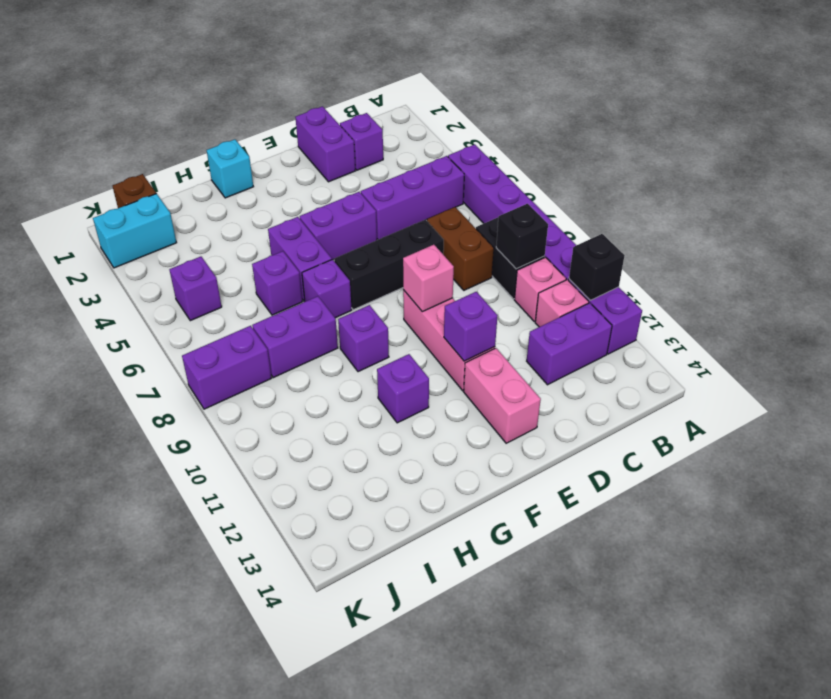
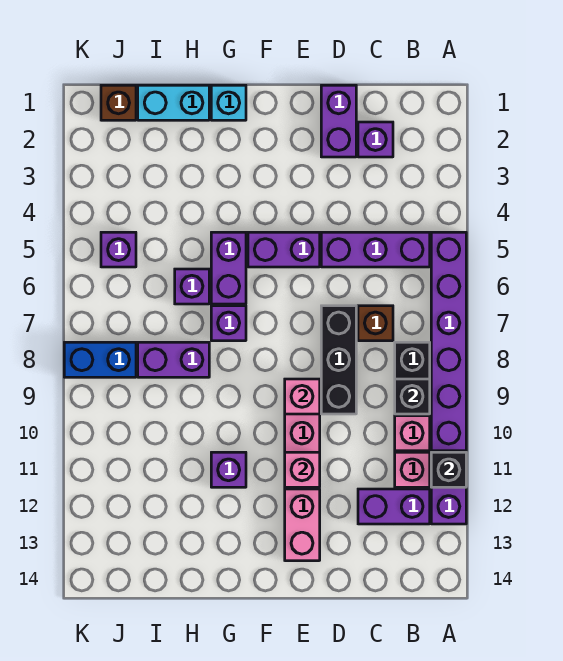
brown brick C7:C8 level 1 -> brown brick C7 level 1
black brick D7:F7 level 1 -> black brick D7:D9 level 1
purple brick E11 level 2 -> pink brick E11 level 2
purple brick G9 level 1 -> none
cyan brick J2:K2 level 1 -> cyan brick H1:I1 level 1
purple brick J8:K8 level 1 -> blue brick J8:K8 level 1

